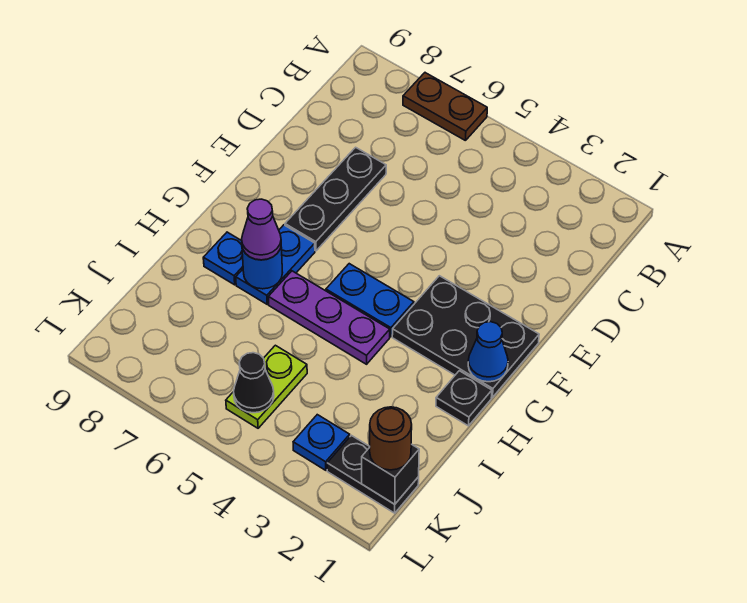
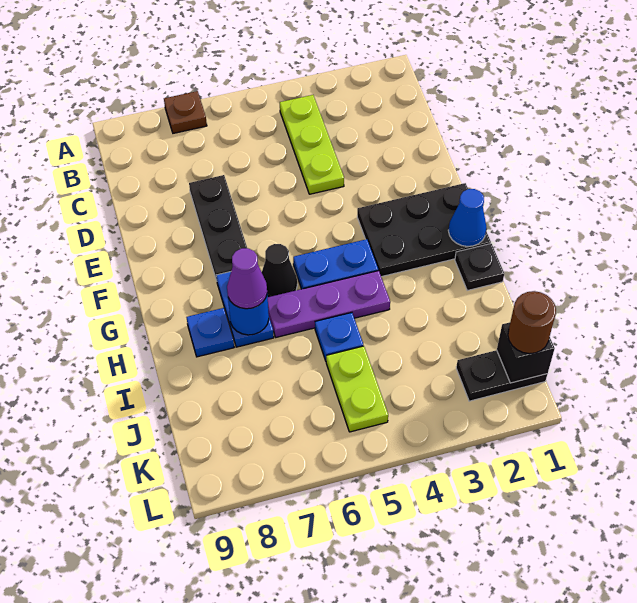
brown plate A6:A7 level 1 -> brown plate A7 level 1
none -> lime plate B4:D4 level 1
blue plate K3 level 1 -> blue plate I5 level 1
black cone K5 level 2 -> black cone G6 level 1

